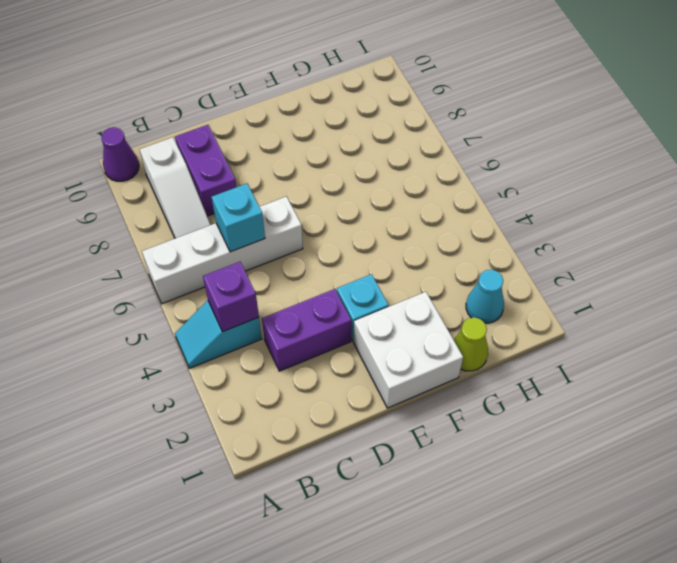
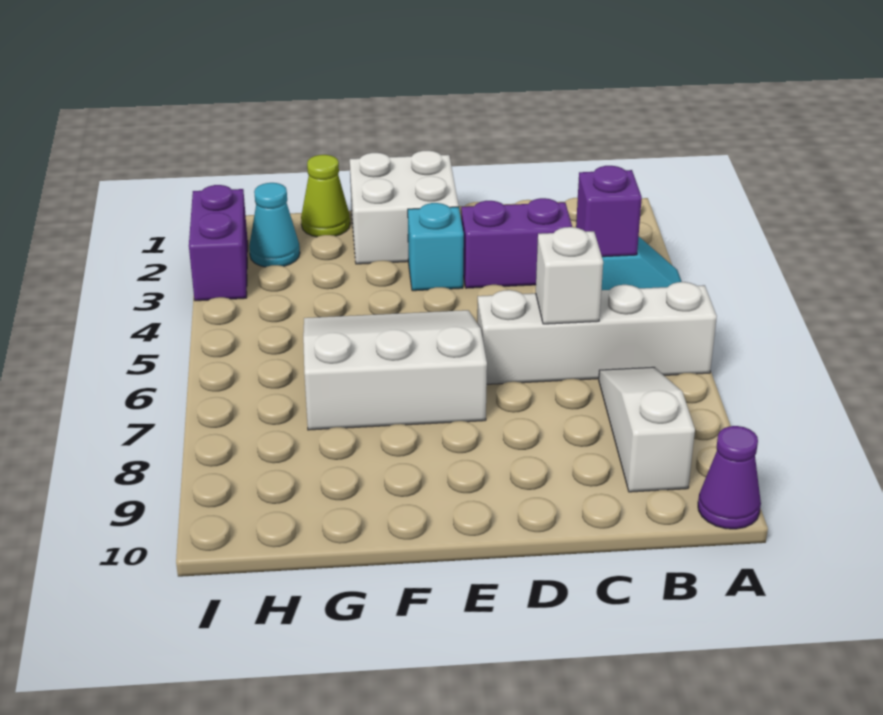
cyan brick C6 level 2 -> white brick C6 level 2
purple brick C8:C9 level 1 -> purple brick I2:I3 level 1
none -> white slope E5:G7 level 1 top 7

